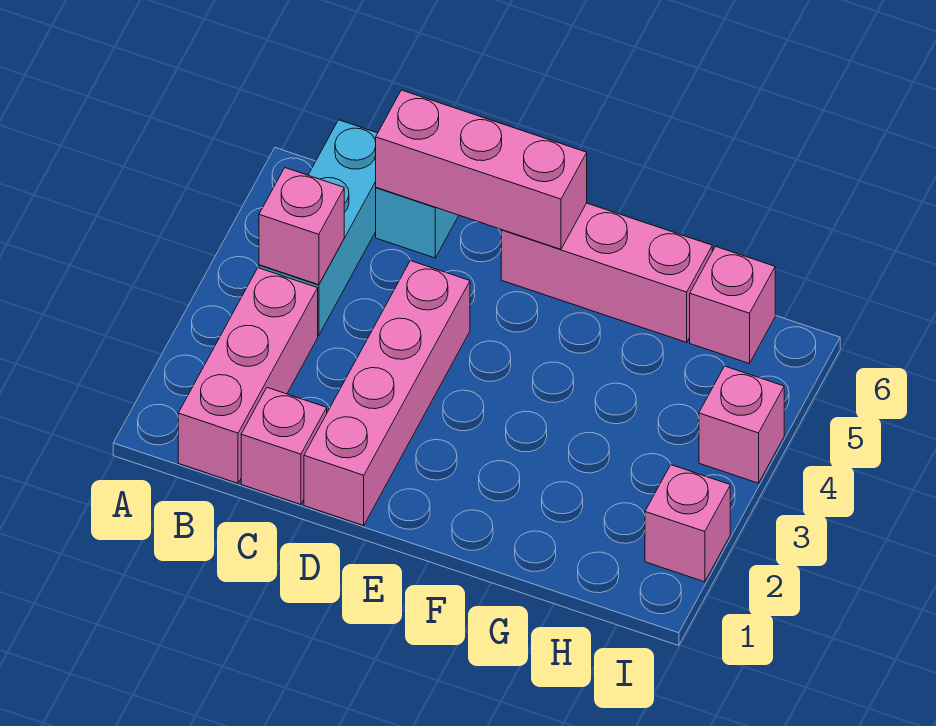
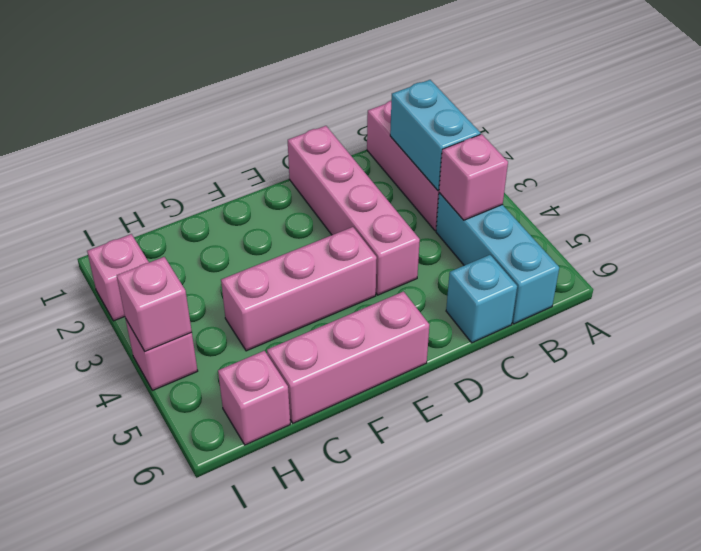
none -> cyan brick B2:B3 level 2
pink brick C1 level 1 -> pink brick I4 level 2
pink brick C6:E6 level 2 -> pink brick E4:G4 level 1

